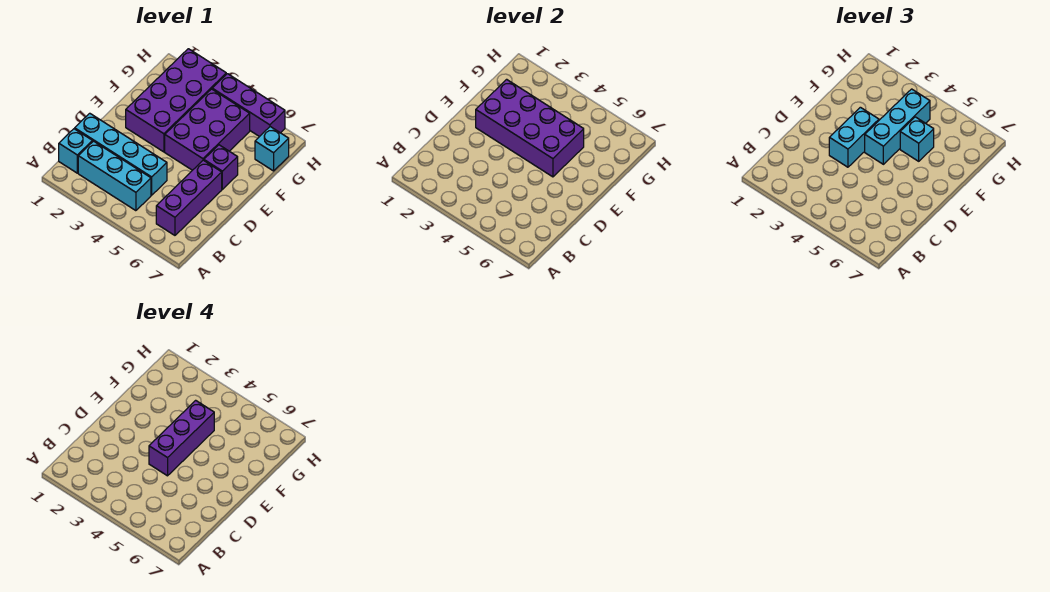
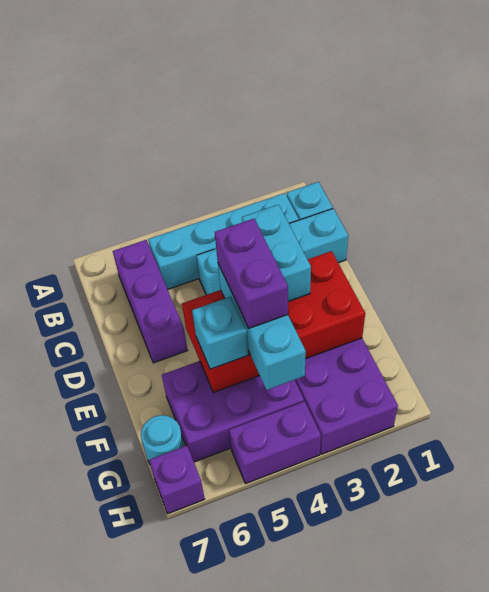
cyan brick B2:B4 level 1 -> cyan brick B2:B5 level 1
purple brick D4:F4 level 4 -> purple brick E4:F4 level 4
purple brick E2:F5 level 2 -> red brick E2:F5 level 2
purple brick E4:G5 level 1 -> purple brick F4:G6 level 1
purple brick E6 level 1 -> purple brick H7 level 1
cyan brick G7 level 1 -> cyan round brick G7 level 1
purple brick H4:H6 level 1 -> purple brick H4:H5 level 1

